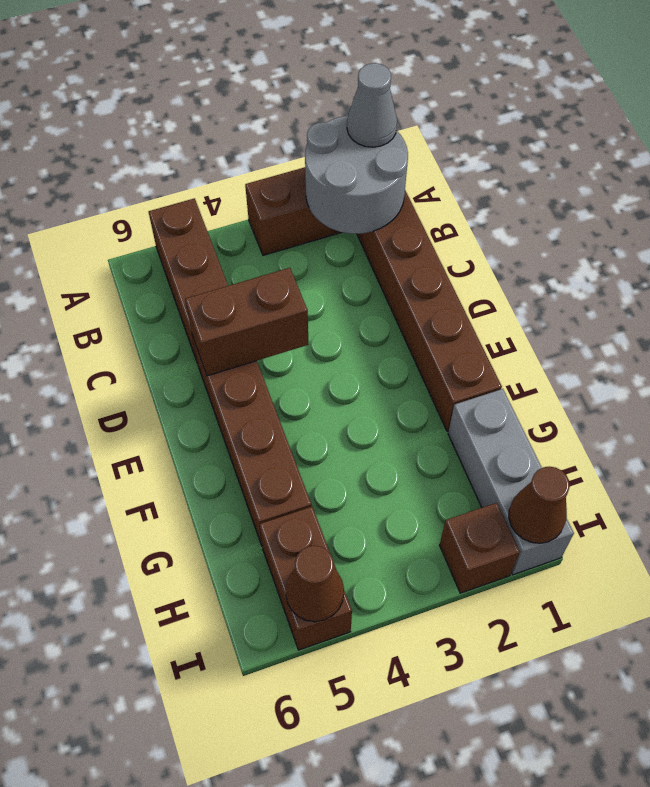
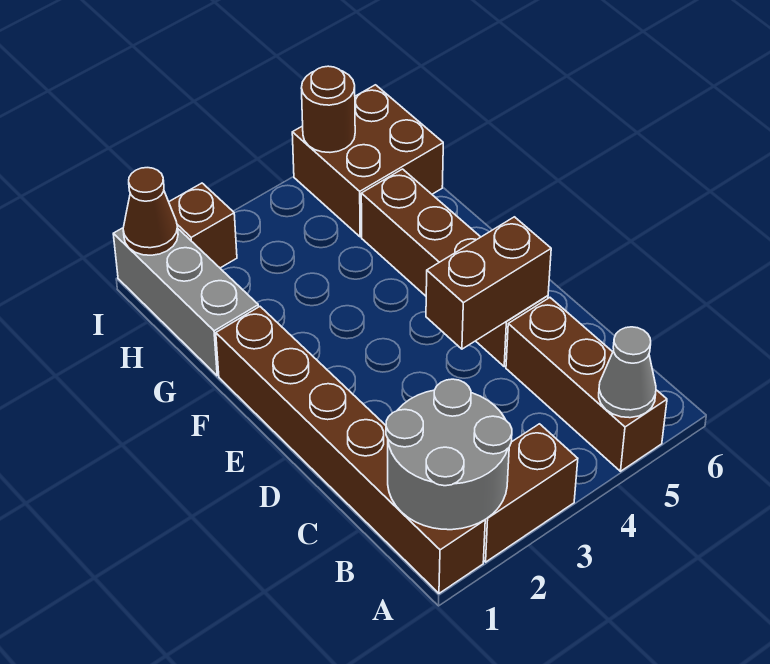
grey cone A1 level 3 -> grey cone A5 level 2
brown brick H5:I5 level 1 -> brown brick H5:I6 level 1
brown cone I5 level 2 -> brown round brick I5 level 2

